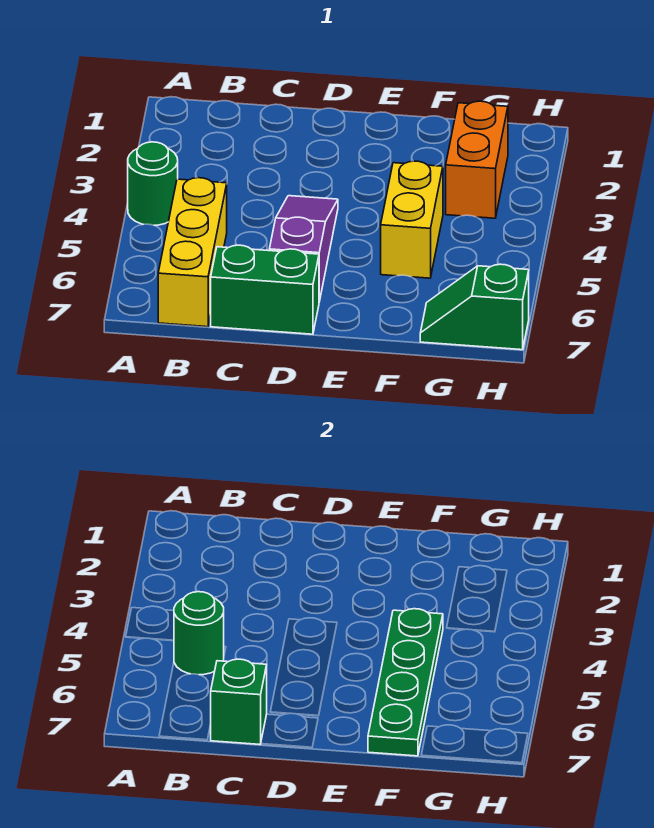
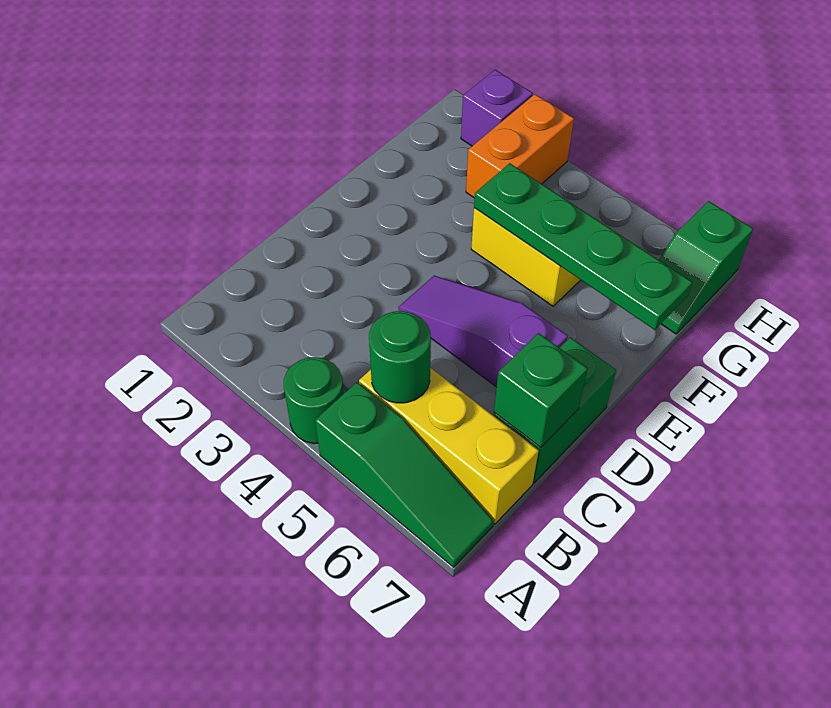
none -> green slope A5:A7 level 1 top 5
orange brick G2:G3 level 1 -> orange brick G3:H3 level 1
none -> purple brick H2 level 1

